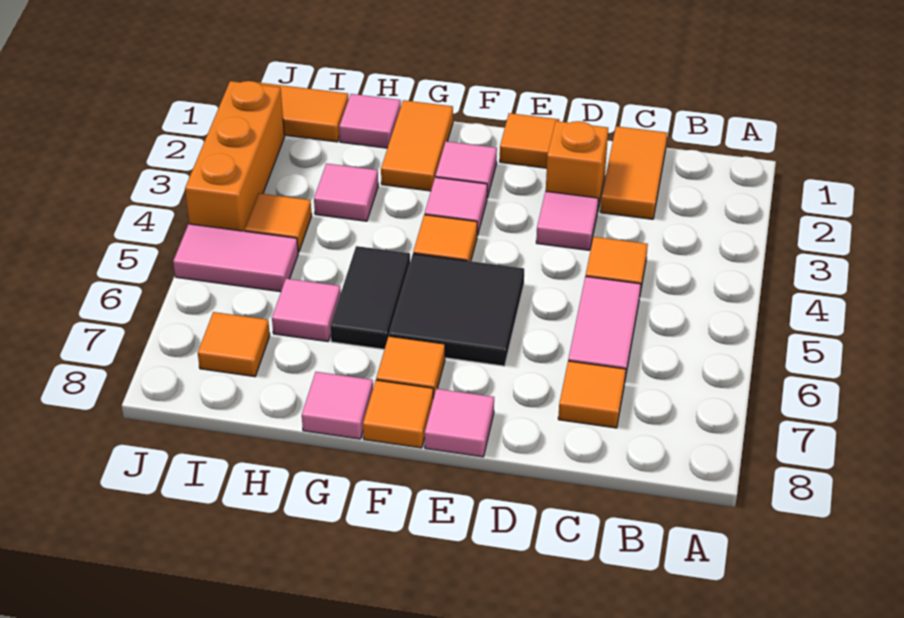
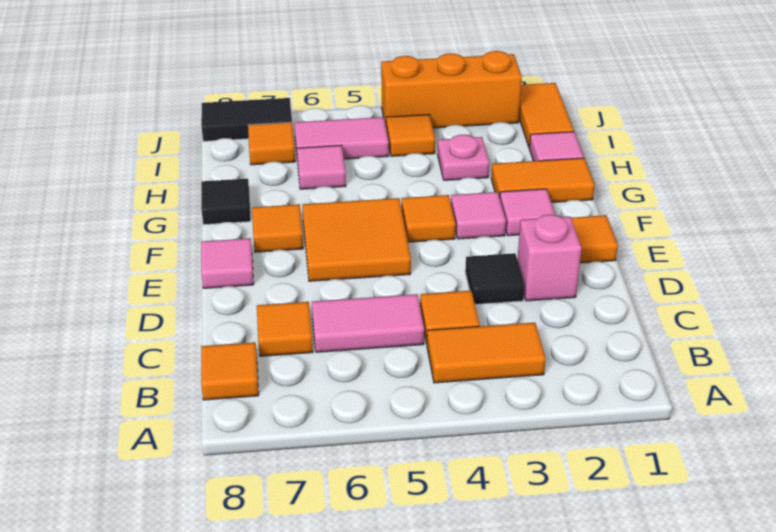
orange tile C1:C2 level 1 -> orange tile B3:B4 level 1
orange brick D2 level 1 -> pink brick D2 level 1
pink tile D3 level 1 -> black tile D3 level 1
black tile E5:F6 level 1 -> orange tile E5:F6 level 1
orange tile F8 level 1 -> orange tile B8 level 1
black tile G5:G6 level 1 -> black tile J7:J8 level 1
pink tile G8 level 1 -> black tile G8 level 1
pink tile H3 level 1 -> pink plate H3 level 1
pink tile I5:J5 level 1 -> pink tile I5:I6 level 1

